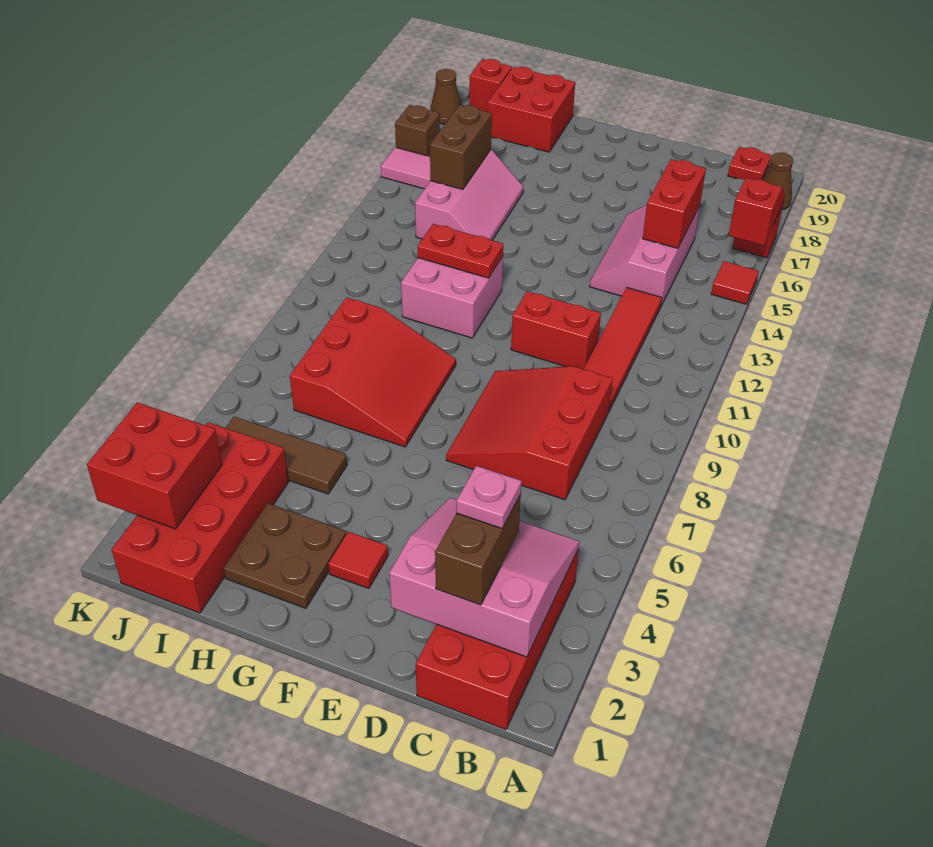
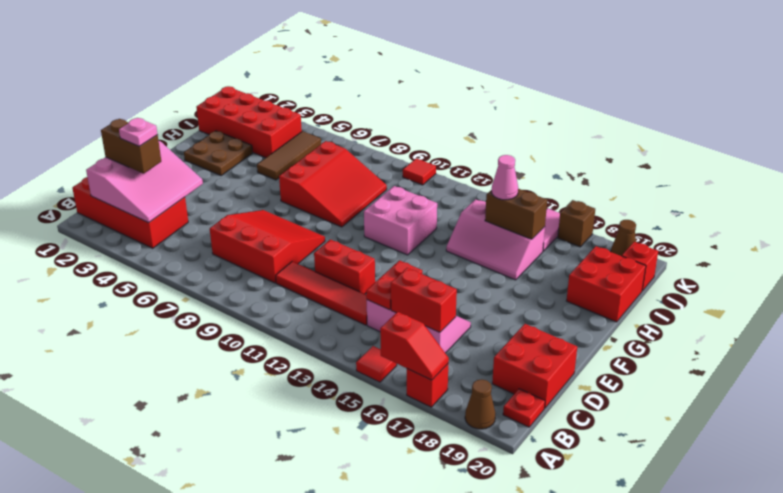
red brick D11:E11 level 1 -> red brick D11:D12 level 1
red tile F3 level 1 -> red tile K10 level 1
red slope G7:I9 level 1 top I -> red slope G7:I9 level 1 top 7
red plate G12:H12 level 2 -> red plate C14:D14 level 2
none -> pink cone I15 level 3
red brick J2:K3 level 2 -> red brick C19:D20 level 1

